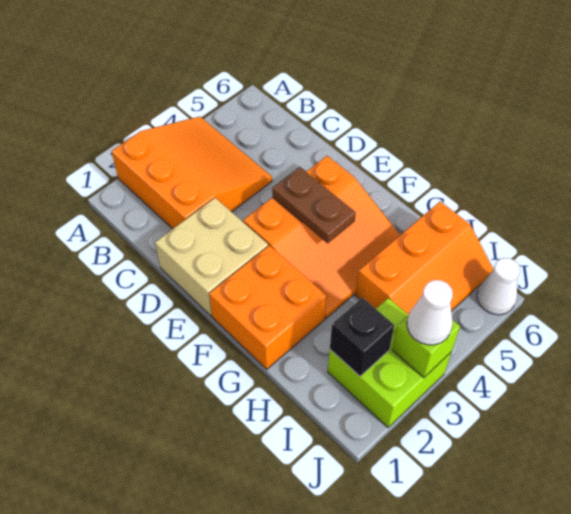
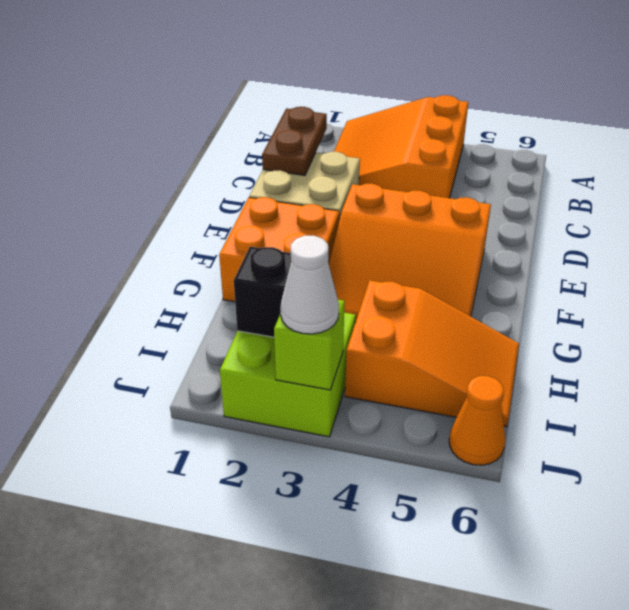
orange slope A2:C4 level 1 top 2 -> orange slope A2:C4 level 1 top 4
brown plate E4:F4 level 2 -> brown plate C1:D1 level 2
orange slope H4:I6 level 1 top H -> orange slope H4:I6 level 1 top 4
white cone J6 level 1 -> orange cone J6 level 1

